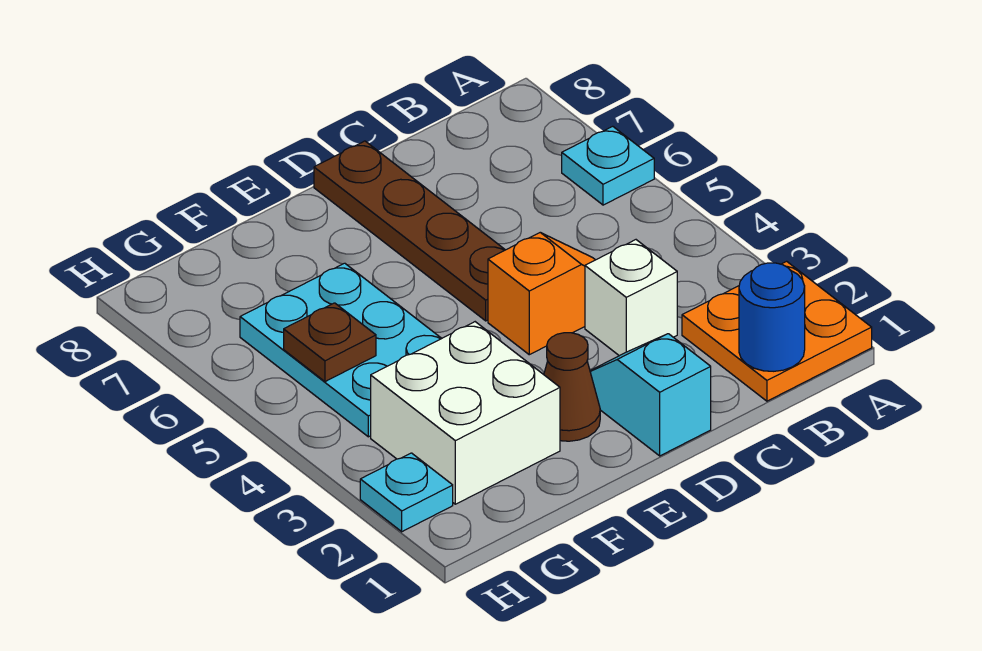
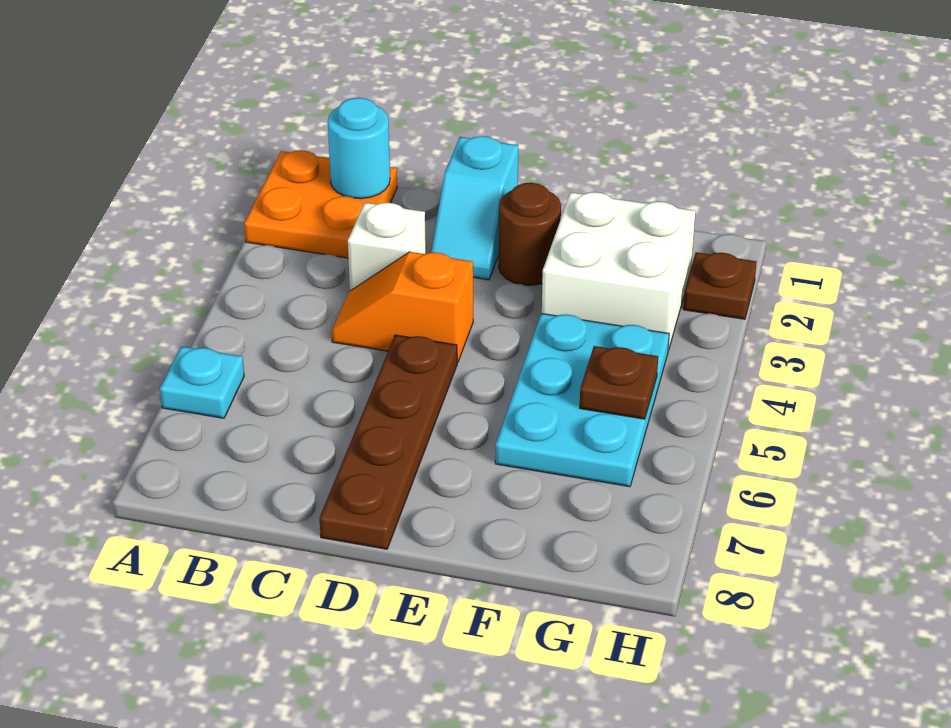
blue round brick B1 level 2 -> cyan round brick B1 level 2
brown cone E2 level 1 -> brown round brick E2 level 1
cyan plate H2 level 1 -> brown plate H2 level 1

